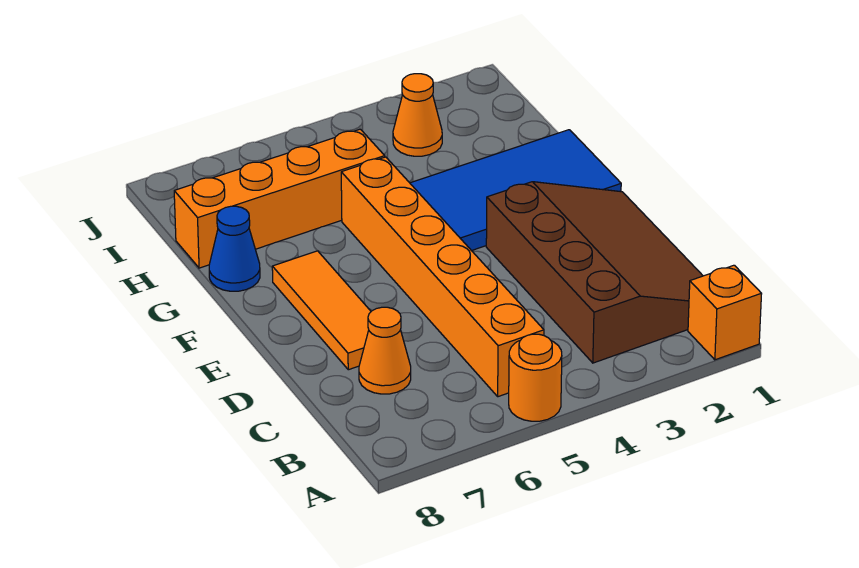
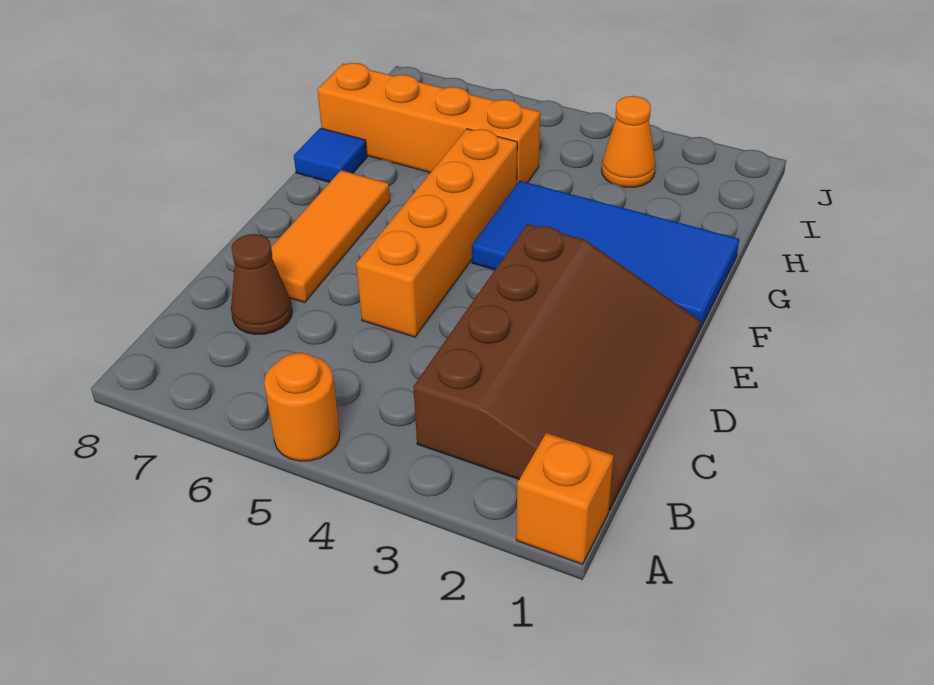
orange brick B5:G5 level 1 -> orange brick D5:G5 level 1
orange cone C7 level 1 -> brown cone C7 level 1
blue cone G8 level 1 -> blue tile G8 level 1

